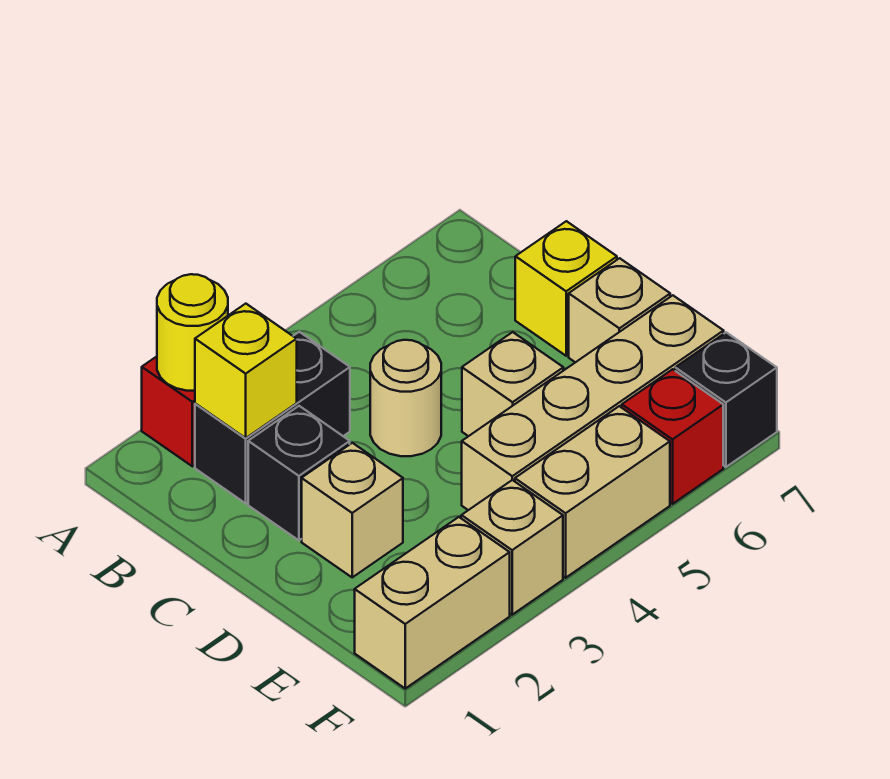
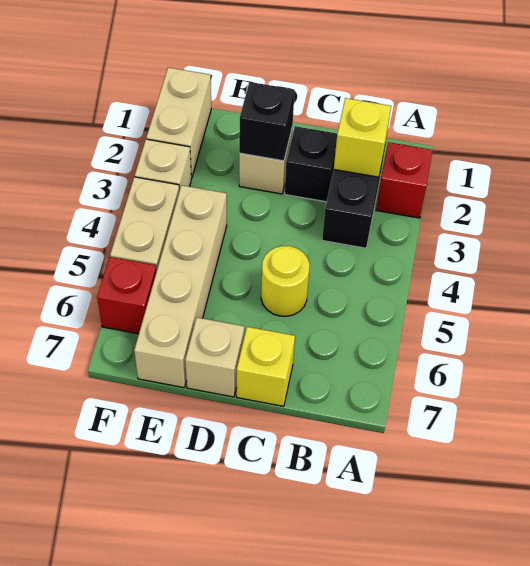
yellow round brick A2 level 2 -> yellow round brick C5 level 1
tan round brick C4 level 1 -> none
tan brick D5 level 1 -> none
black brick F7 level 1 -> black brick D2 level 2

